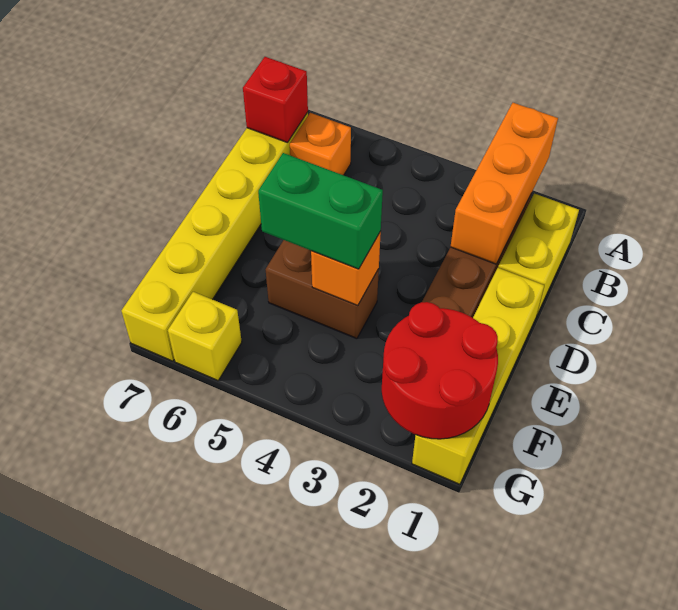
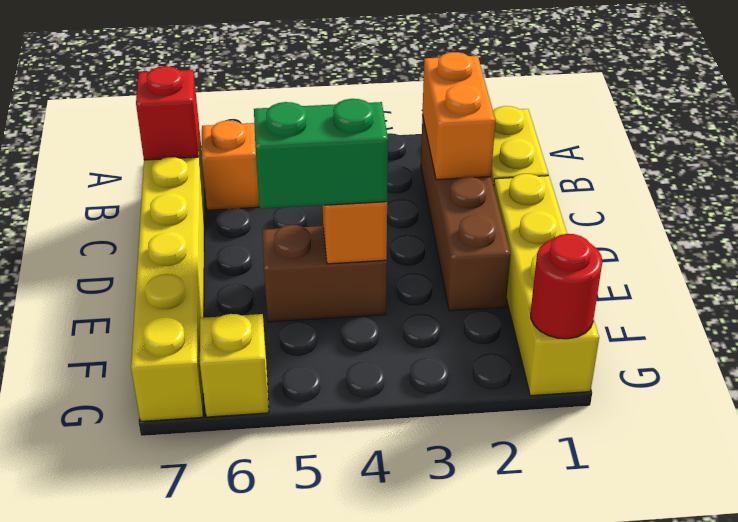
orange brick A2:C2 level 2 -> orange brick B2:C2 level 2
red round brick F1:G2 level 2 -> red round brick G1 level 2

